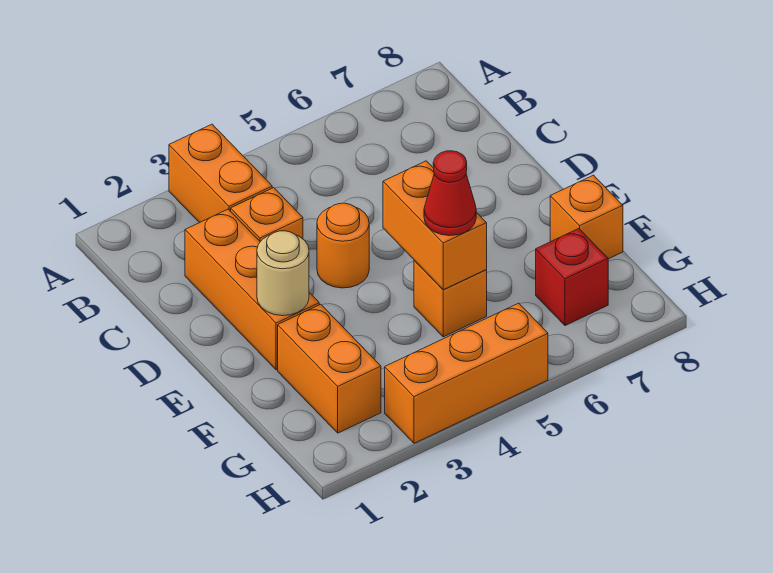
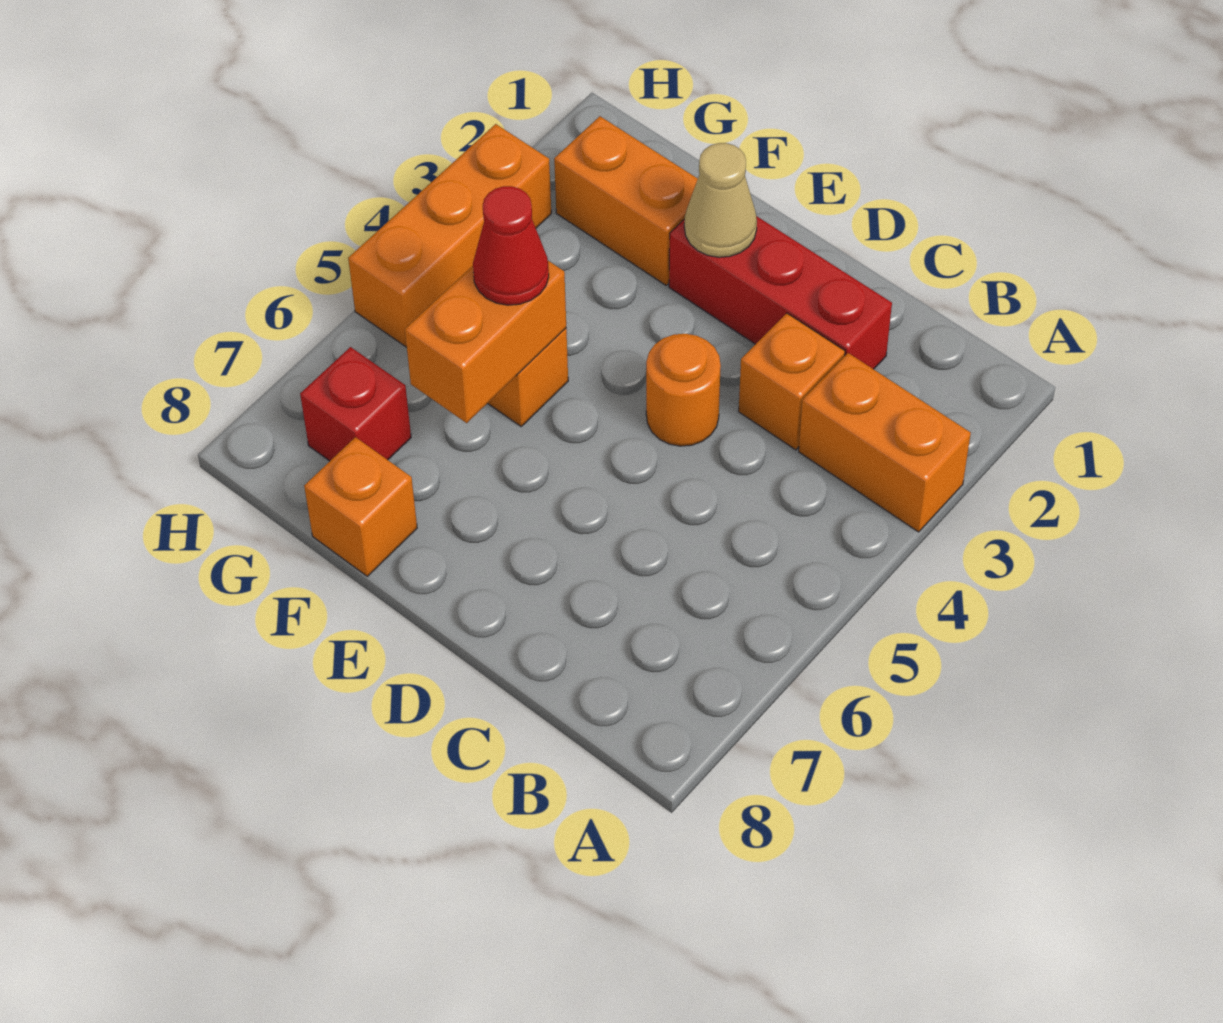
orange brick C2:E2 level 1 -> red brick C2:E2 level 1
tan round brick E2 level 2 -> tan cone E2 level 2
orange brick E5:F5 level 2 -> orange brick F5:F6 level 2

